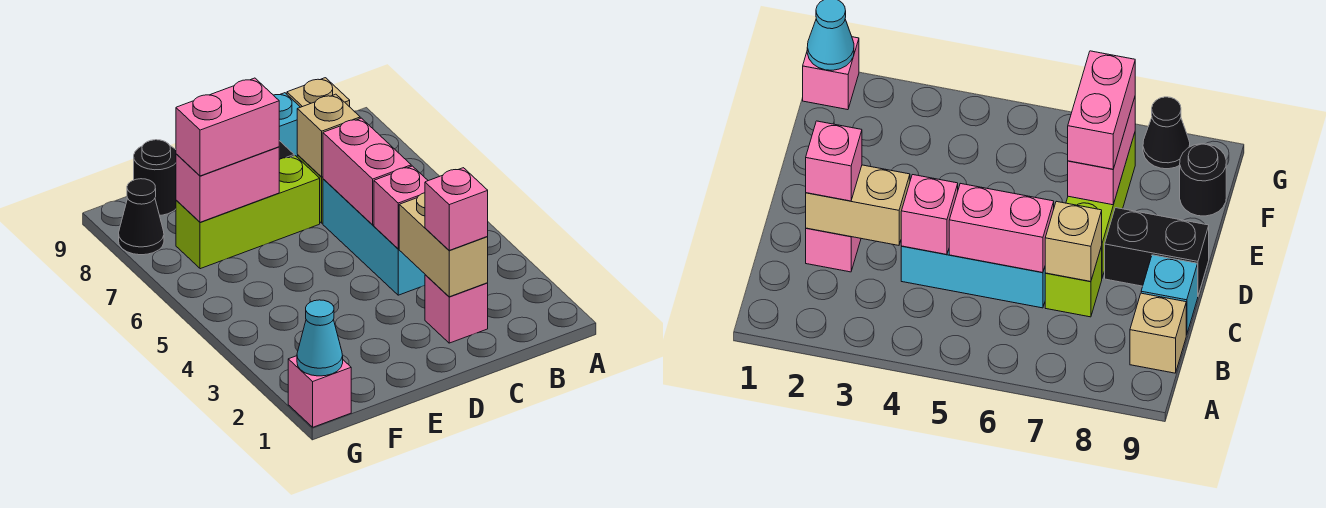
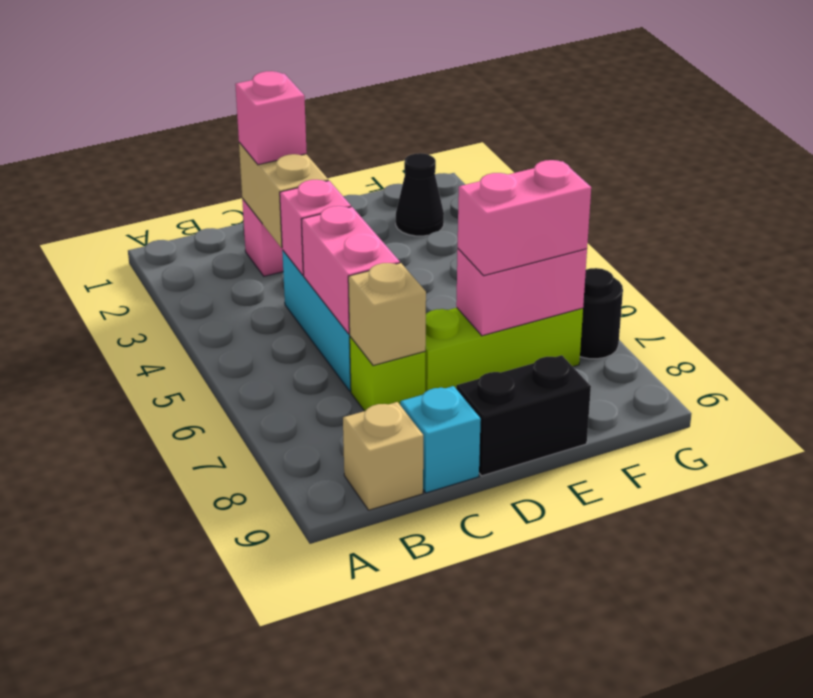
black brick D8:D9 level 1 -> black brick D9:E9 level 1
black round brick F9 level 1 -> black round brick G7 level 1
pink brick G1 level 1 -> none
cyan cone G1 level 2 -> none
black cone G8 level 1 -> black cone F2 level 1

